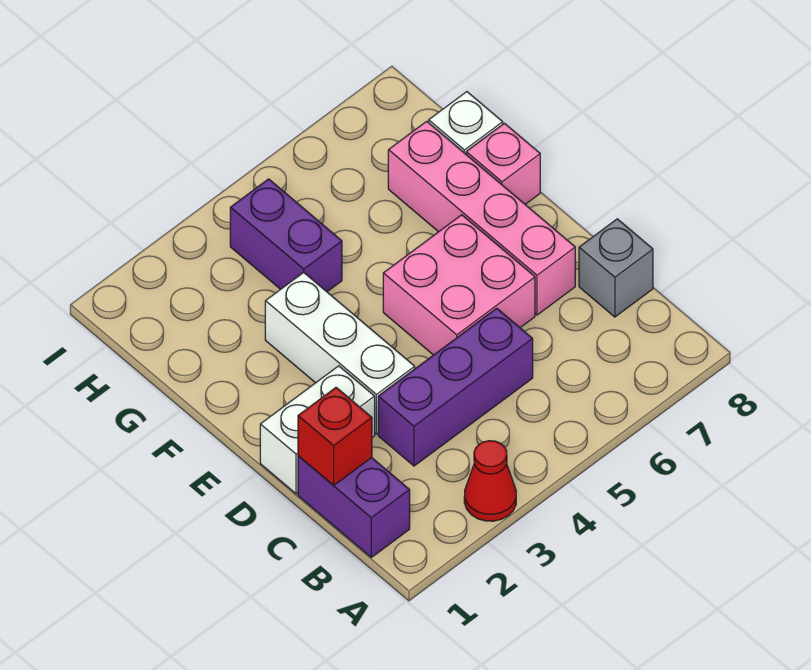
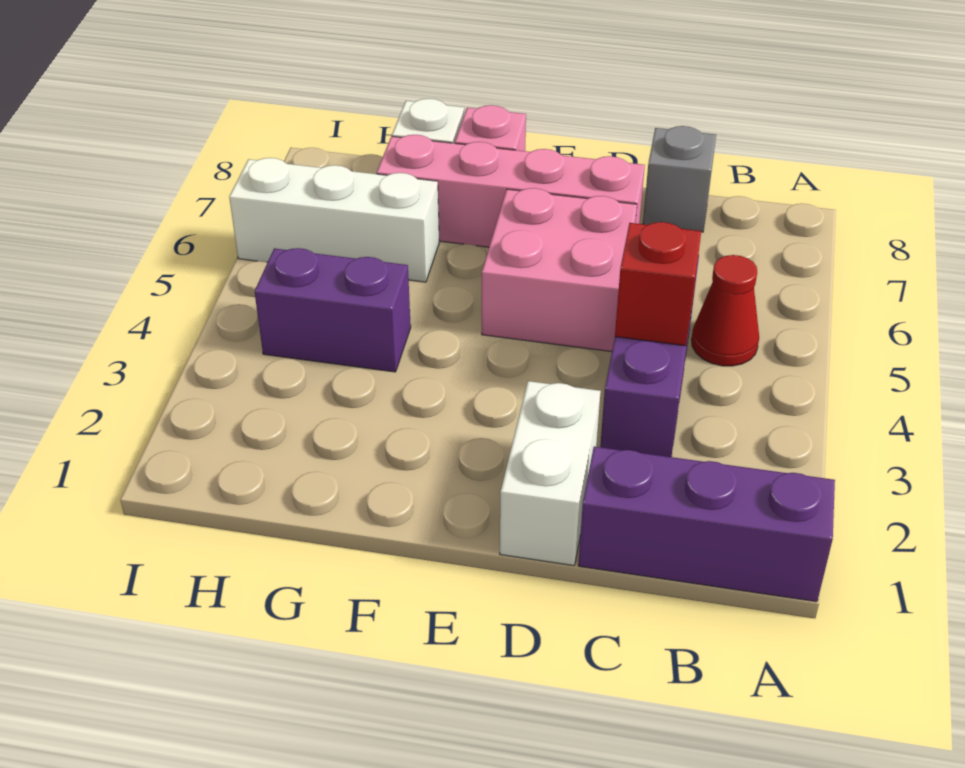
red cone A3 level 1 -> red cone B5 level 1
purple brick B1:C1 level 1 -> purple brick A1:C1 level 1
red brick C1 level 2 -> red brick C4 level 2
white brick D3:F3 level 1 -> white brick G6:I6 level 1

